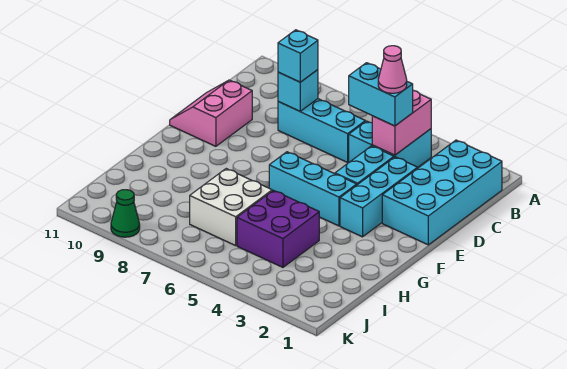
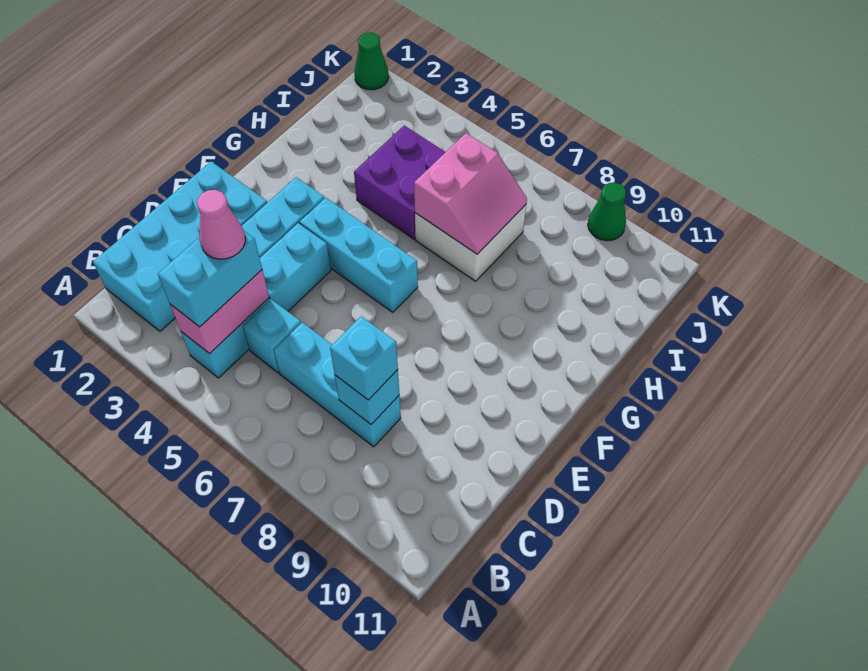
cyan brick C4:C5 level 3 -> cyan brick B4:C4 level 3
pink slope D10:E11 level 1 top 10 -> pink slope H6:I7 level 2 top 6
none -> green cone K1 level 1

